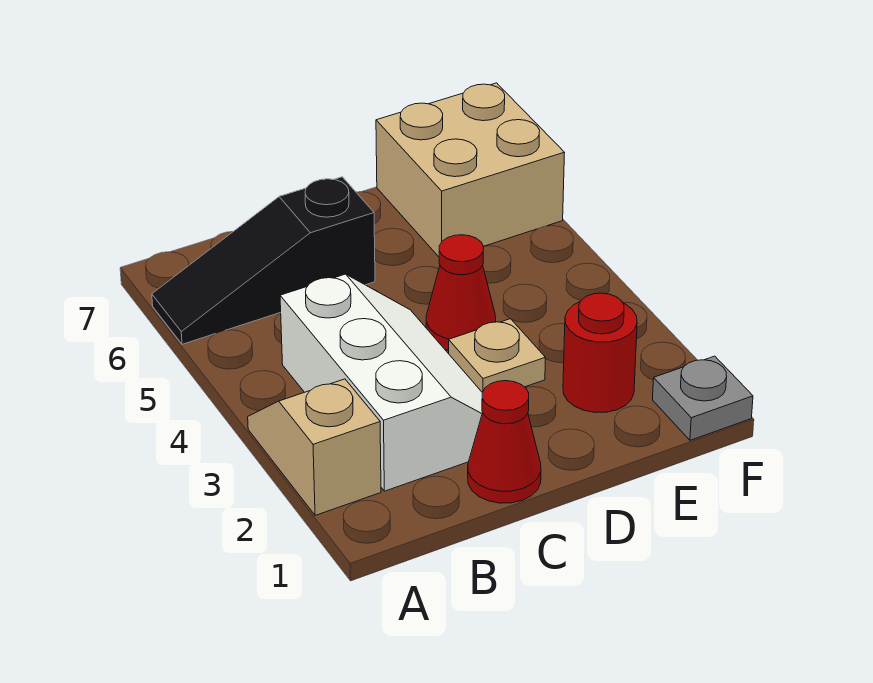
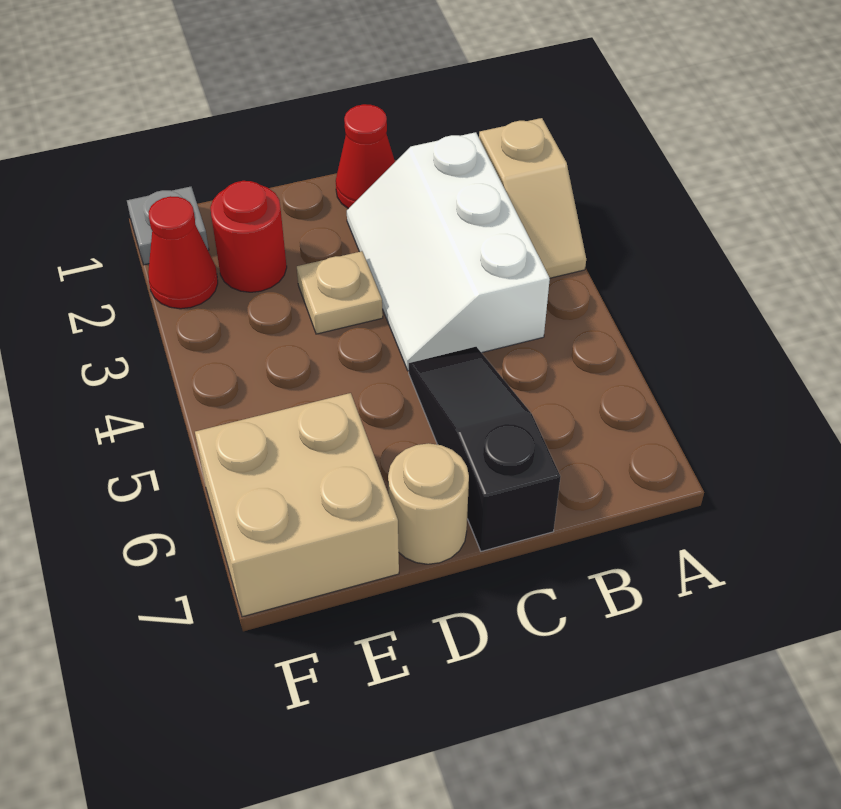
black slope A6:C6 level 1 top C -> black slope C5:C7 level 1 top 7
red cone D4 level 1 -> red cone F2 level 1
none -> tan round brick D7 level 1

